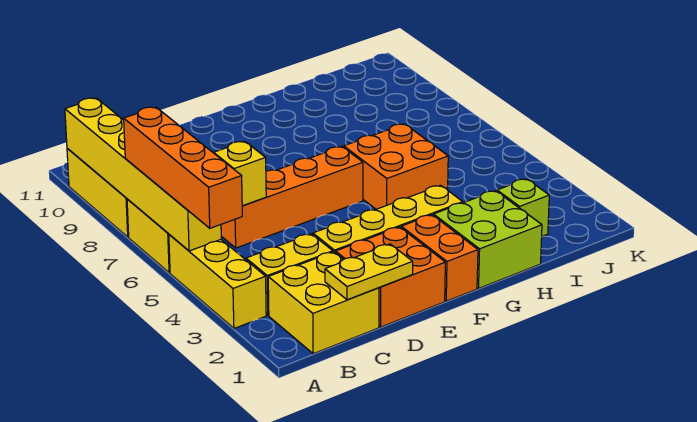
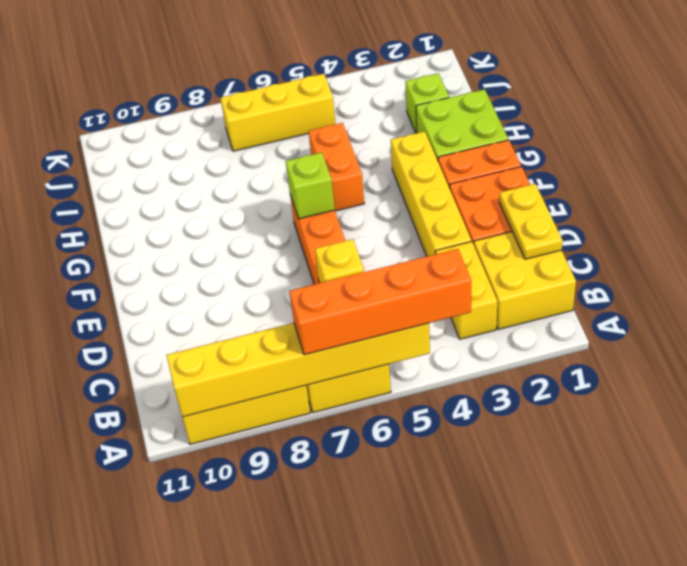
yellow brick A3:A5 level 1 -> yellow brick J5:J7 level 1
none -> lime brick F6 level 2
orange brick G5:H6 level 1 -> orange brick G5:H5 level 1

